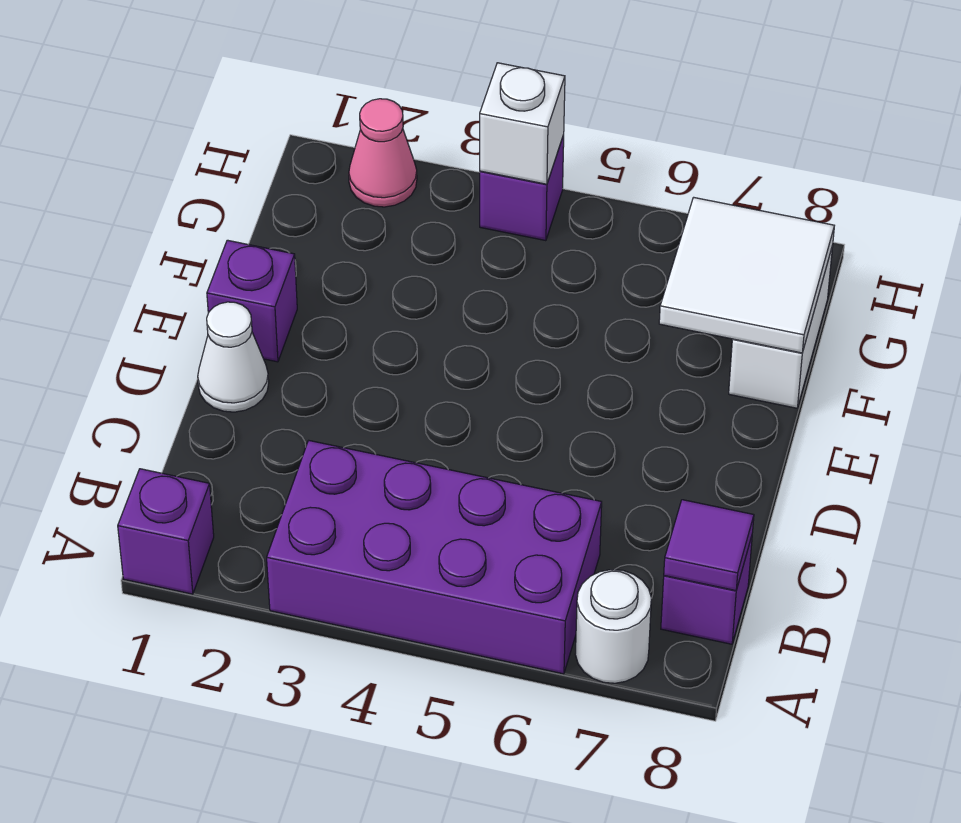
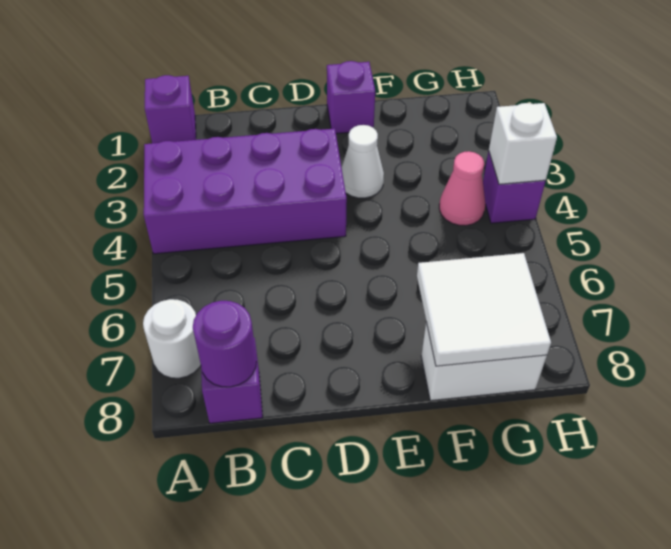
purple brick A3:B6 level 1 -> purple brick A3:D4 level 1
purple tile B8 level 2 -> purple round brick B8 level 2
white cone D1 level 1 -> white cone E3 level 1
pink cone H2 level 1 -> pink cone G4 level 1

